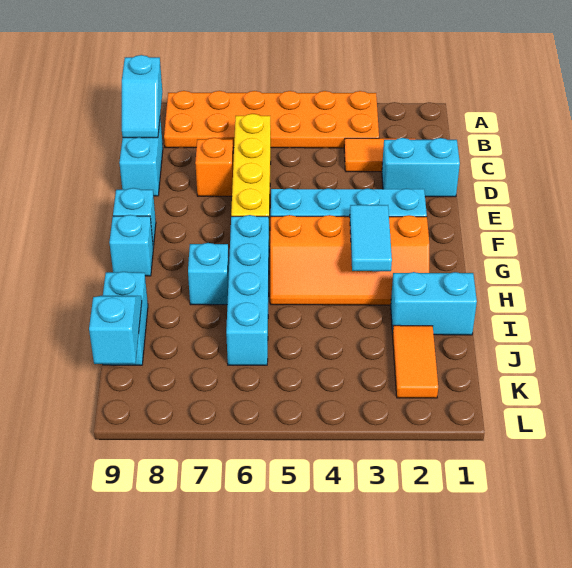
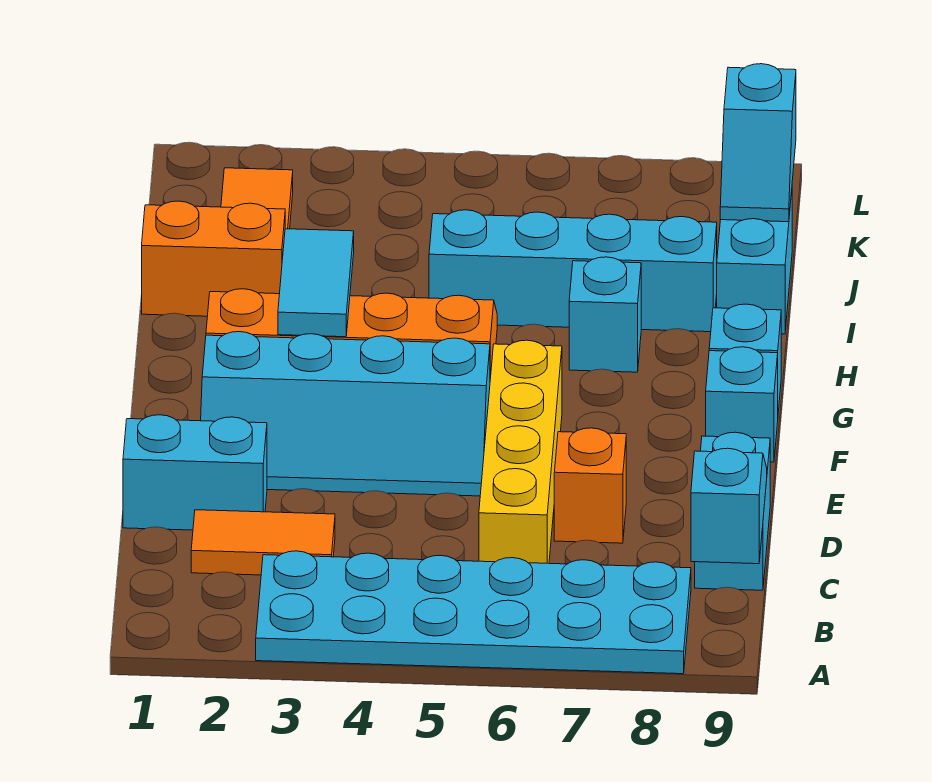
orange plate A3:B8 level 1 -> cyan plate A3:B8 level 1
cyan brick G6:J6 level 1 -> cyan brick I5:I8 level 1
cyan brick I1:I2 level 1 -> orange brick I1:I2 level 1

